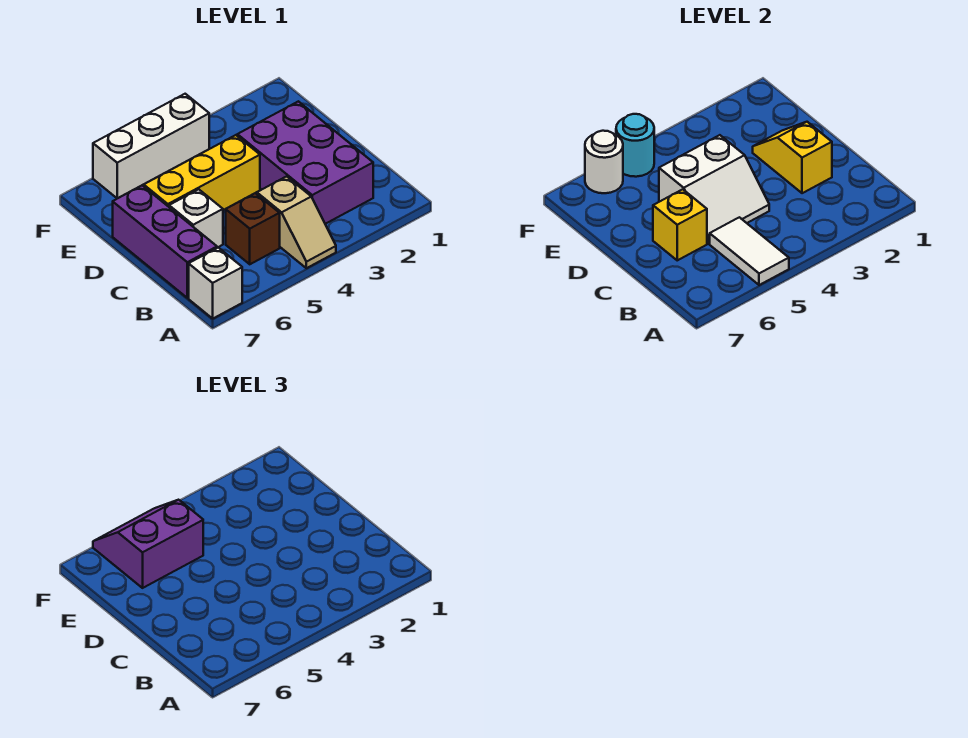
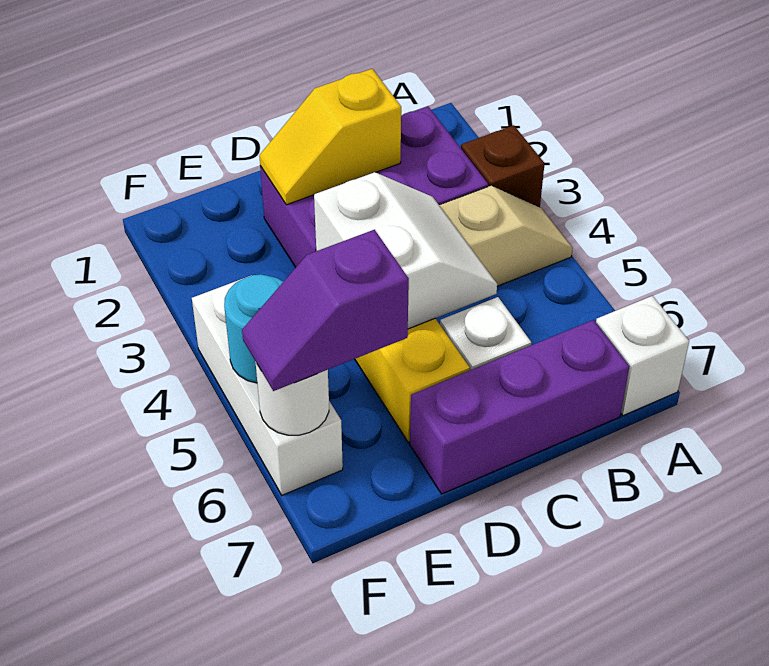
white tile A5:B5 level 2 -> none
brown brick B5 level 1 -> brown brick A3 level 1
yellow brick C6 level 2 -> none
purple slope E5:F6 level 3 top E -> purple slope E6:F6 level 3 top E

